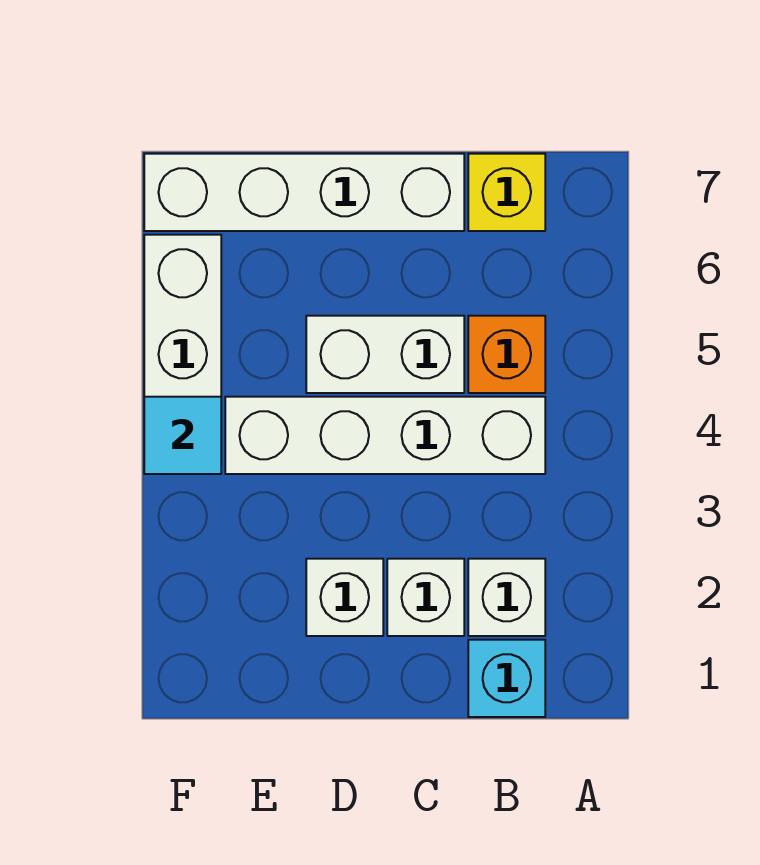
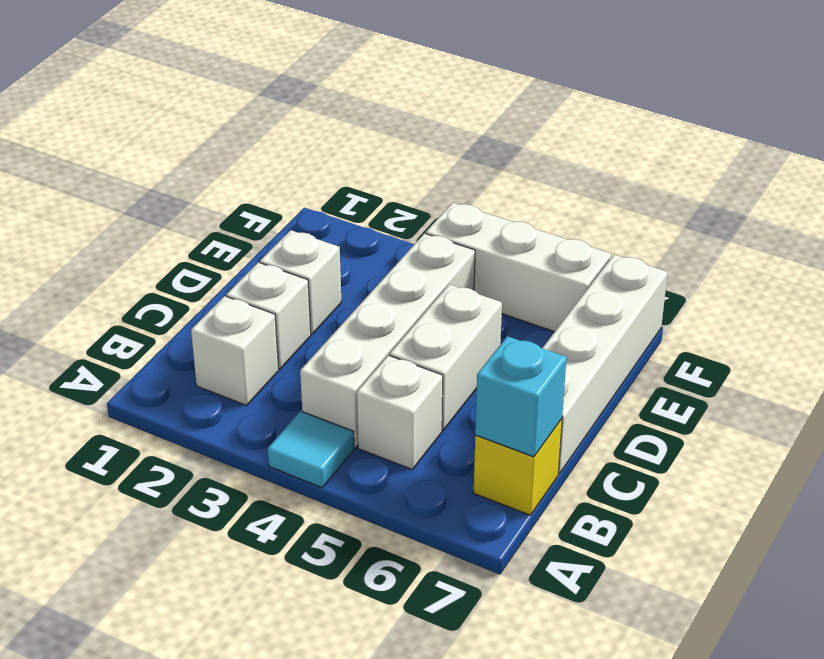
cyan brick B1 level 1 -> cyan brick B7 level 2
orange brick B5 level 1 -> white brick B5 level 1
cyan tile F4 level 2 -> cyan tile A4 level 1

